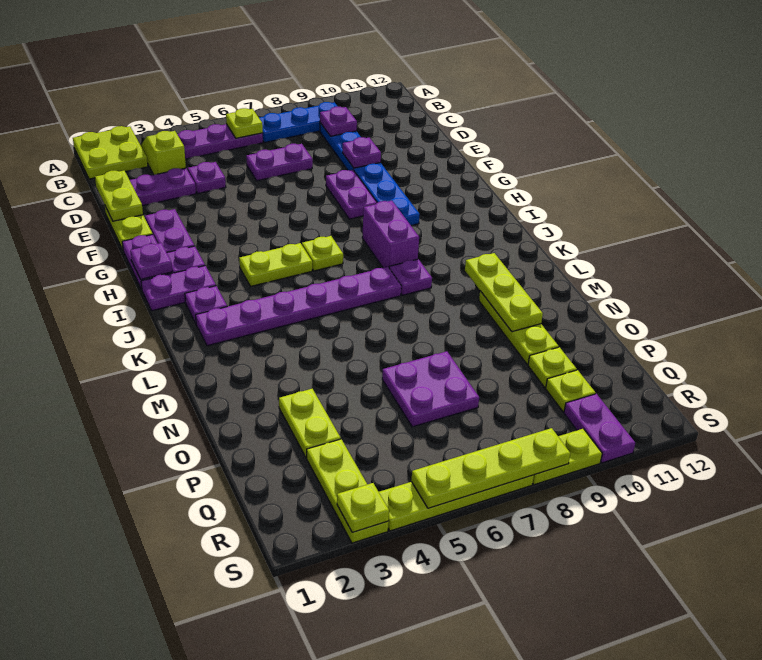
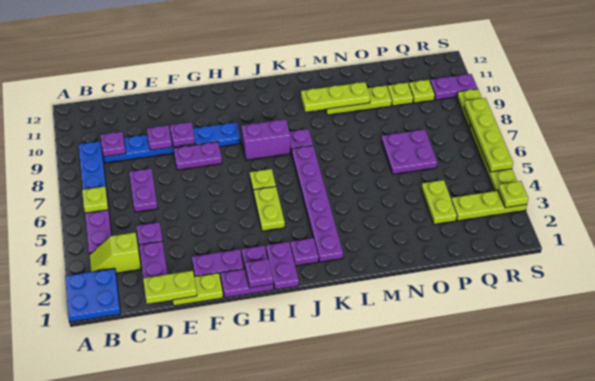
lime plate A1:B2 level 1 -> blue plate A1:B2 level 1
none -> purple plate F9 level 2
lime plate O3:P3 level 1 -> lime plate P3:P4 level 1

